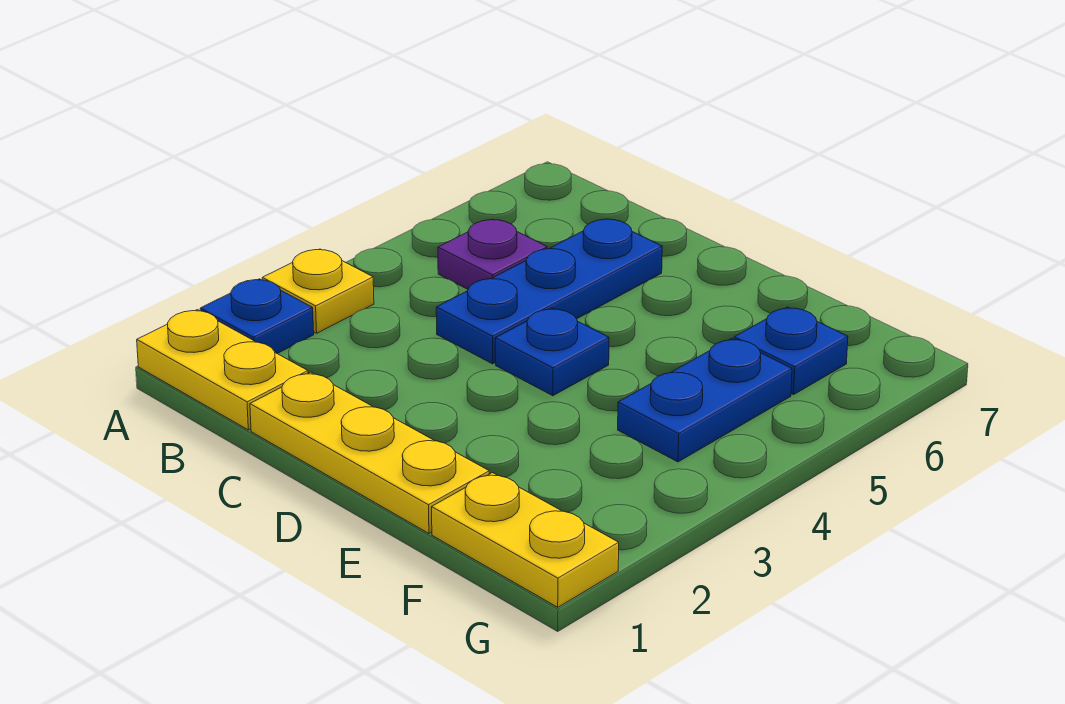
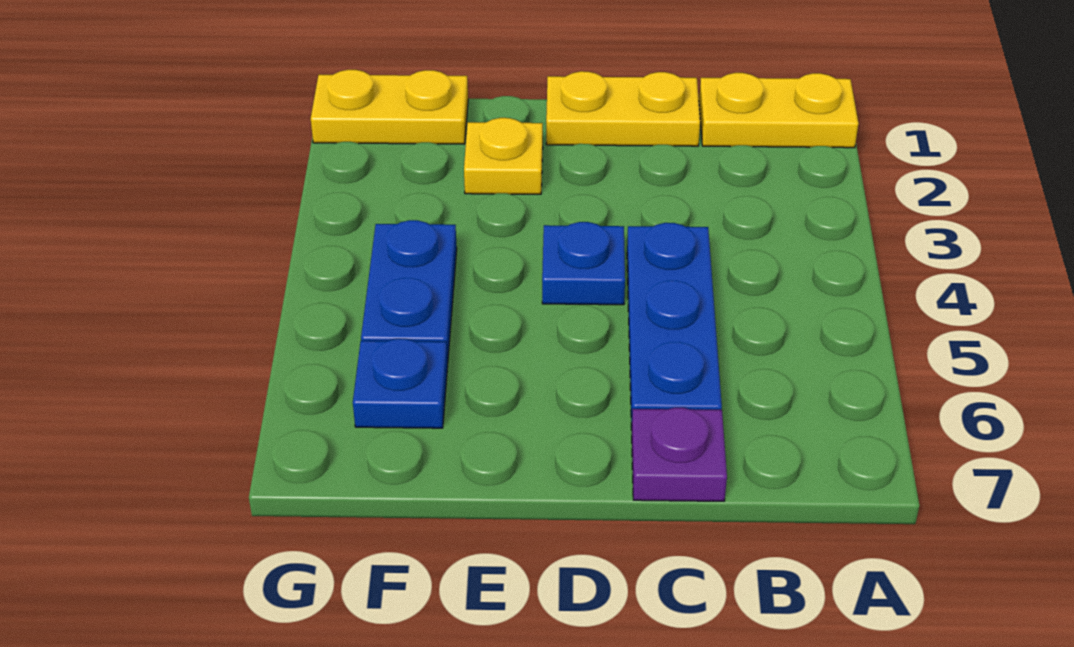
blue plate A2 level 1 -> none
yellow plate A3 level 1 -> yellow plate E2 level 1
purple plate B5 level 1 -> purple plate C7 level 1
yellow plate C1:E1 level 1 -> yellow plate C1:D1 level 1

